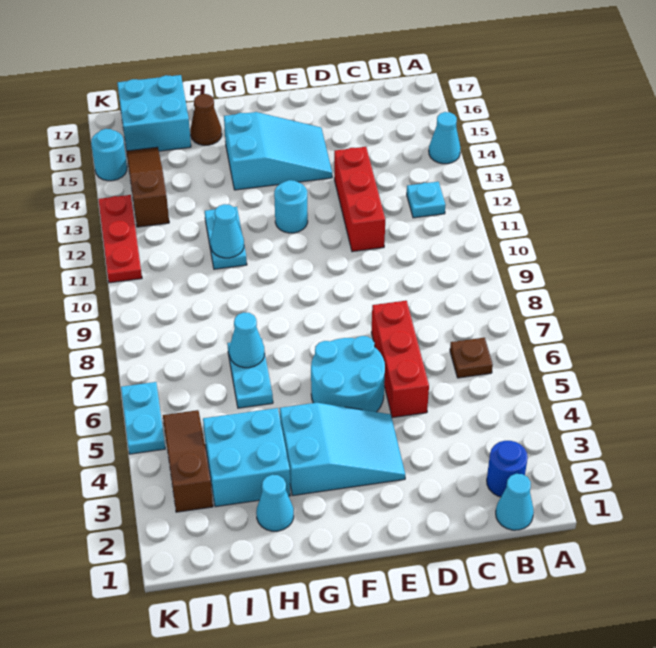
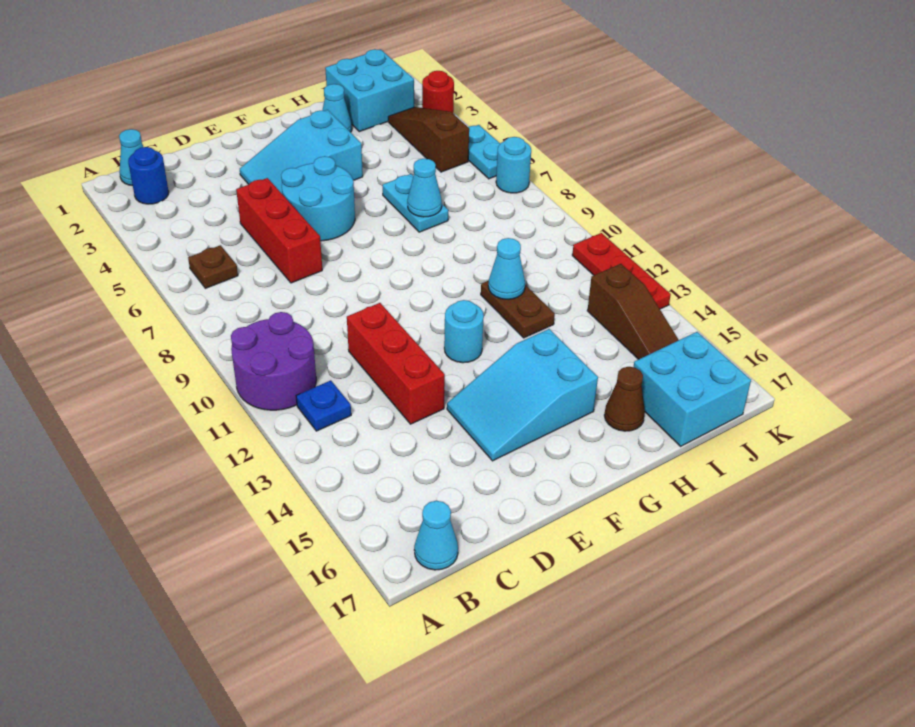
none -> purple round brick A10:B11 level 1
cyan cone A14 level 1 -> cyan cone B17 level 1
cyan plate B12 level 1 -> blue plate B12 level 1
cyan brick H3:I4 level 1 -> cyan brick I1:J2 level 1
cyan plate H11:H12 level 1 -> brown plate H11:H12 level 1
brown slope J3:J5 level 1 top 3 -> brown slope J3:J5 level 1 top 5
none -> red round brick K3 level 1
cyan round brick K15 level 1 -> cyan round brick K7 level 1

